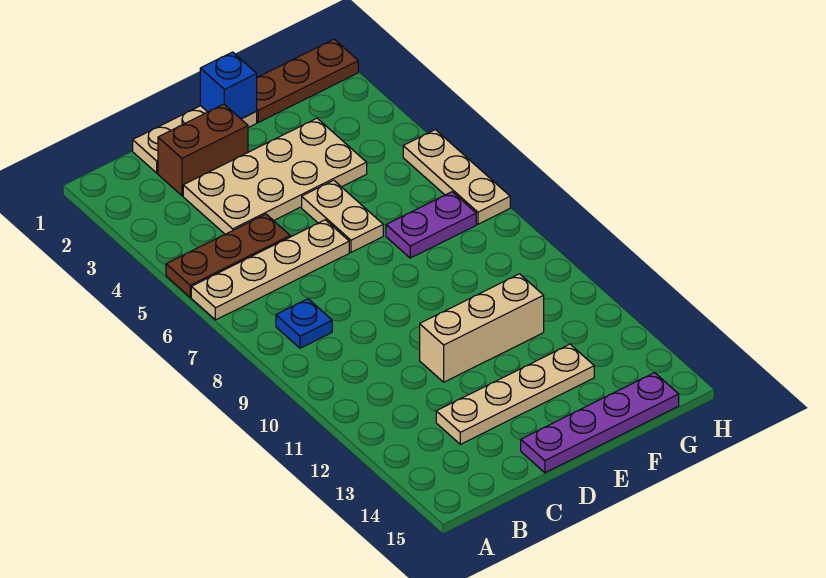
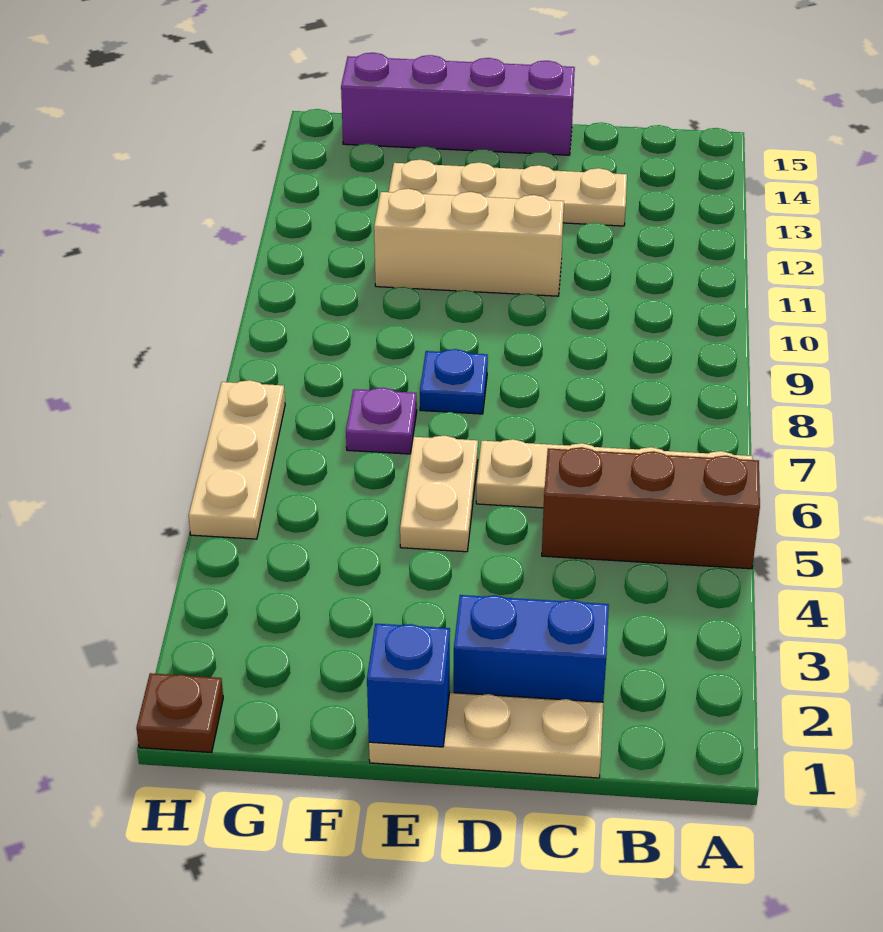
brown plate A5:C5 level 1 -> brown brick A5:C5 level 1
blue plate B8 level 1 -> blue plate E8 level 1
brown brick C2:D2 level 1 -> blue brick C2:D2 level 1
tan plate C3:F4 level 1 -> none
purple plate D15:G15 level 1 -> purple brick D15:G15 level 1
brown plate F1:H1 level 1 -> brown plate H1 level 1
purple plate F7:G7 level 1 -> purple plate F7 level 1

